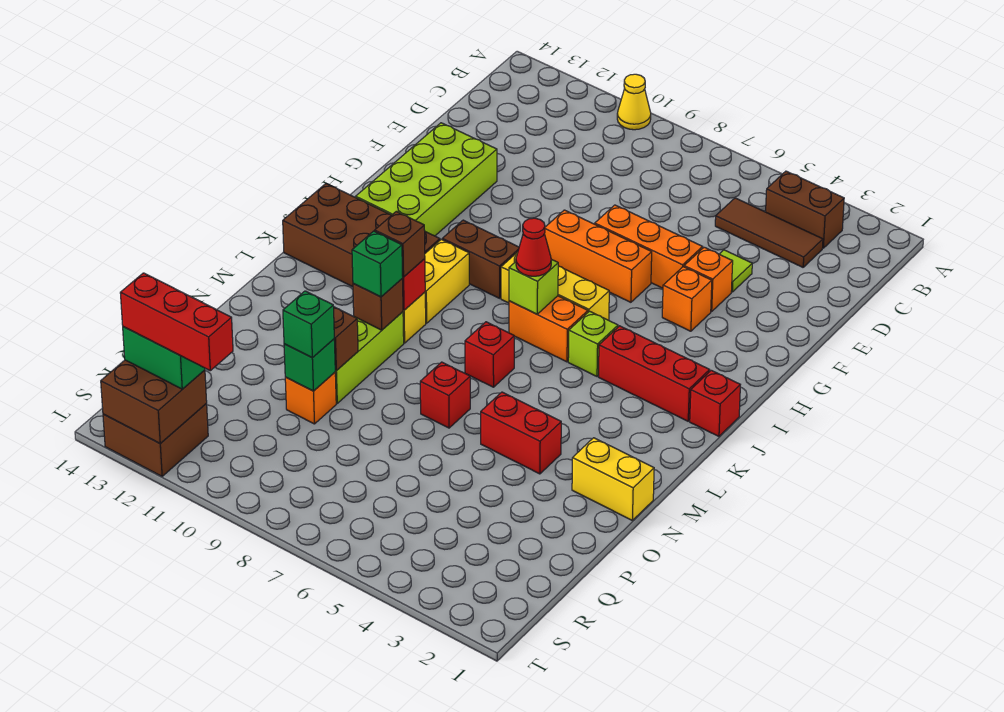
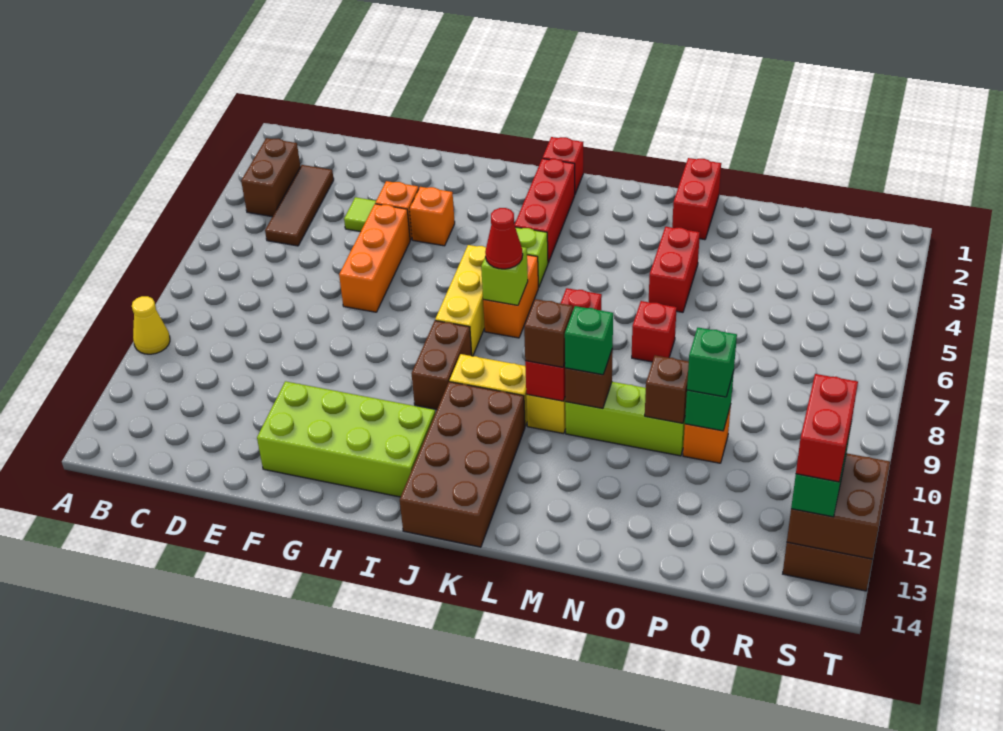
orange brick G6:G8 level 1 -> none
yellow brick N1:N2 level 1 -> red brick N1:N2 level 1
red brick S11:S13 level 4 -> red brick S12:S13 level 4

